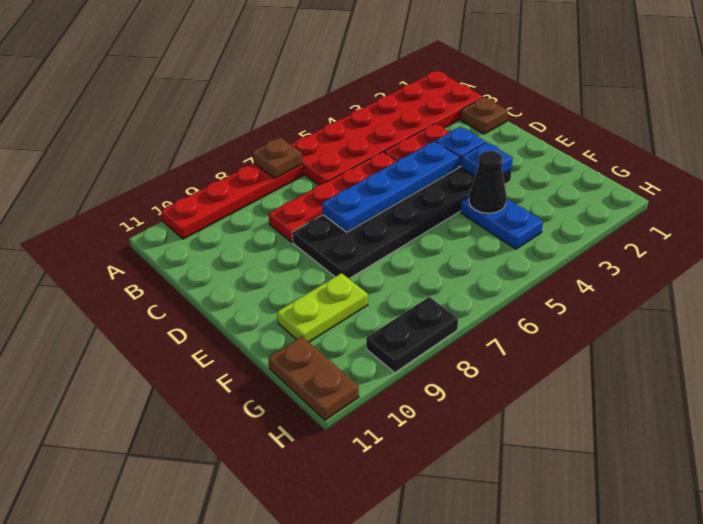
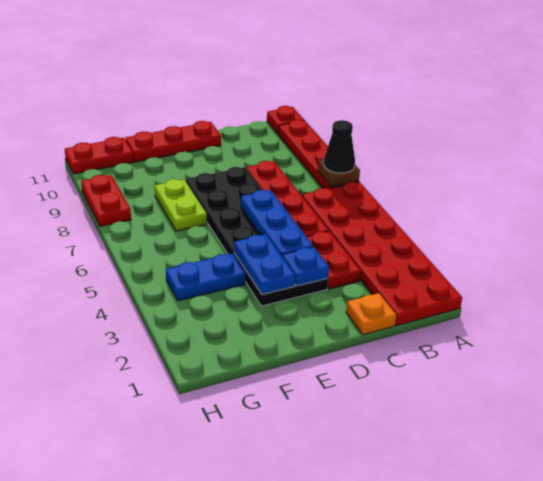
none -> red plate A11 level 1
brown plate C1 level 1 -> orange plate C1 level 1
blue plate D4:D7 level 2 -> blue plate D4:D6 level 2
none -> red plate D11:F11 level 1
blue plate E3 level 2 -> blue plate E3:E4 level 2
black cone F4 level 2 -> black cone A7 level 3
lime plate F9:F10 level 1 -> lime plate F7:F8 level 1
brown plate G11:H11 level 1 -> red plate G11:H11 level 1
black plate H8:H9 level 1 -> red plate H8:H9 level 1

